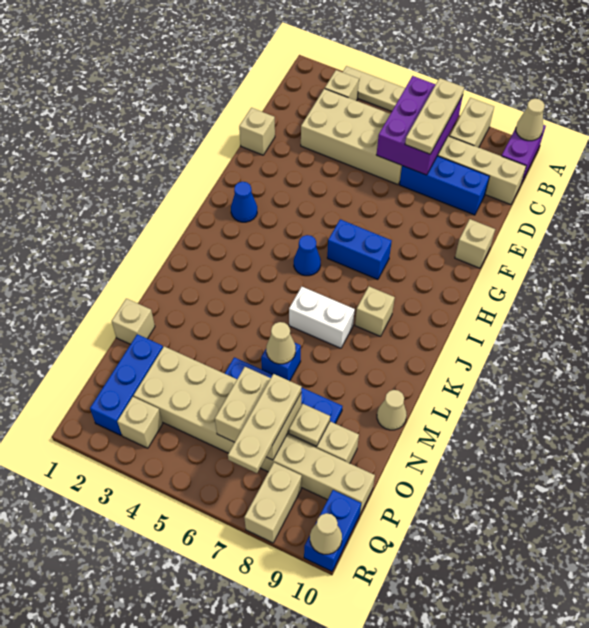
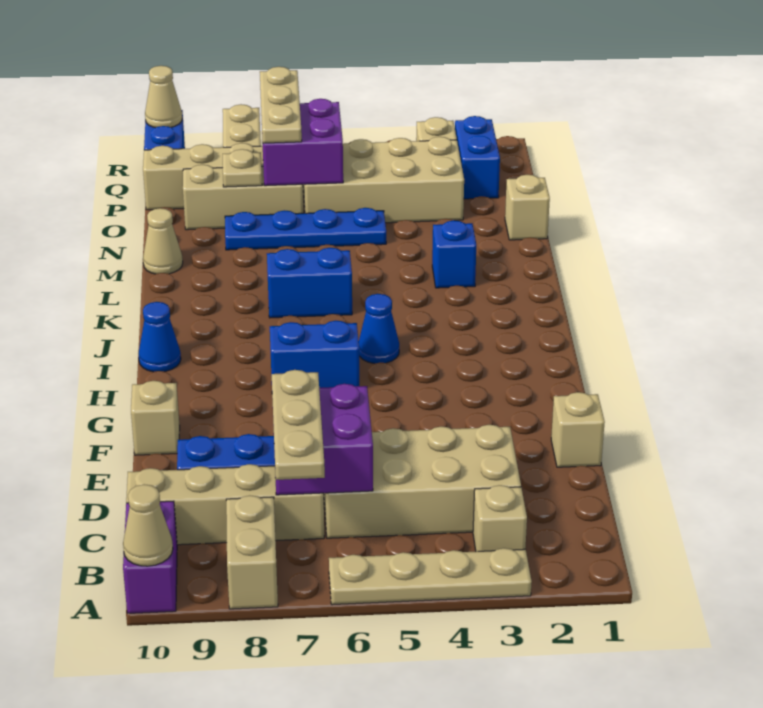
purple brick B6:D7 level 2 -> purple brick C6:D7 level 2
blue cone H2 level 1 -> blue cone I10 level 1
tan brick J8 level 1 -> none
white brick K6:K7 level 1 -> blue brick K6:K7 level 1
blue brick M6 level 1 -> blue brick L3 level 1
tan cone M6 level 2 -> none
blue brick O2:Q2 level 1 -> blue brick P2:Q2 level 1
tan brick O6:P7 level 2 -> purple brick O6:P7 level 2

